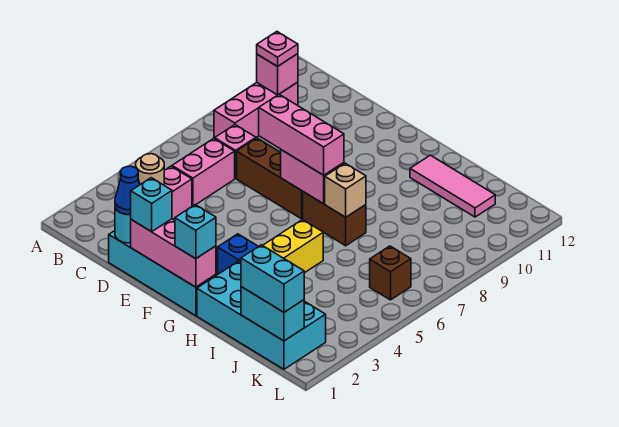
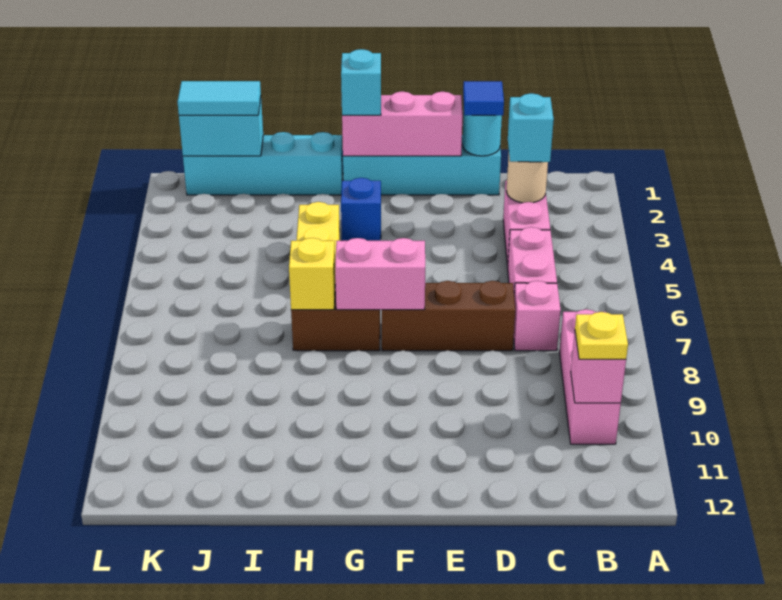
pink plate B10 level 3 -> yellow plate B10 level 3
blue cone D1 level 3 -> blue tile D1 level 3
cyan brick E1 level 3 -> cyan brick C3 level 3
pink brick E7:G7 level 3 -> none
cyan brick H1:K2 level 1 -> cyan brick H1:K1 level 1
tan brick H7 level 2 -> yellow brick H7 level 2
pink tile H11:J11 level 1 -> none
cyan brick J1:K1 level 3 -> cyan tile J1:K1 level 3
brown brick K6 level 1 -> none

